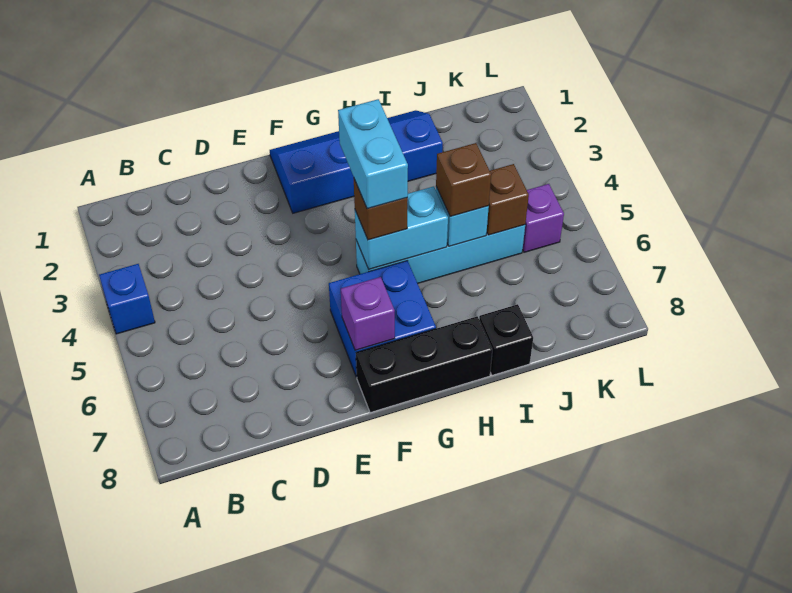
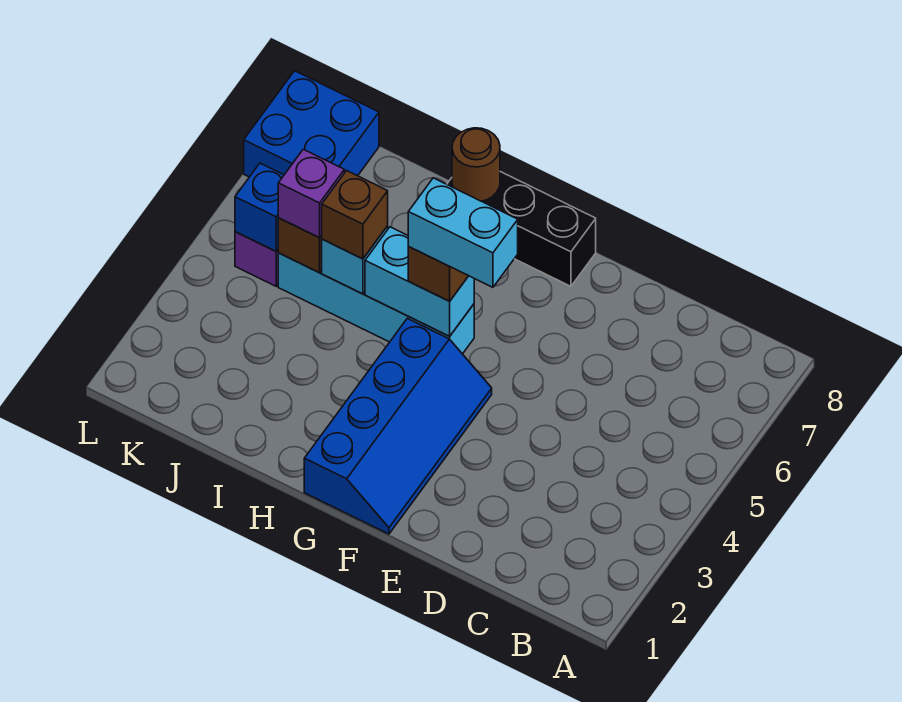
blue brick A4 level 1 -> blue brick K5 level 2
blue slope F1:I2 level 1 top 2 -> blue slope F1:G4 level 1 top G
blue brick F6:G7 level 1 -> blue brick K7:L8 level 1
purple brick F7 level 2 -> purple brick J5 level 3
cyan brick G4:G5 level 4 -> cyan brick F5:G5 level 4
none -> brown round brick H8 level 2
black brick I8 level 1 -> none

